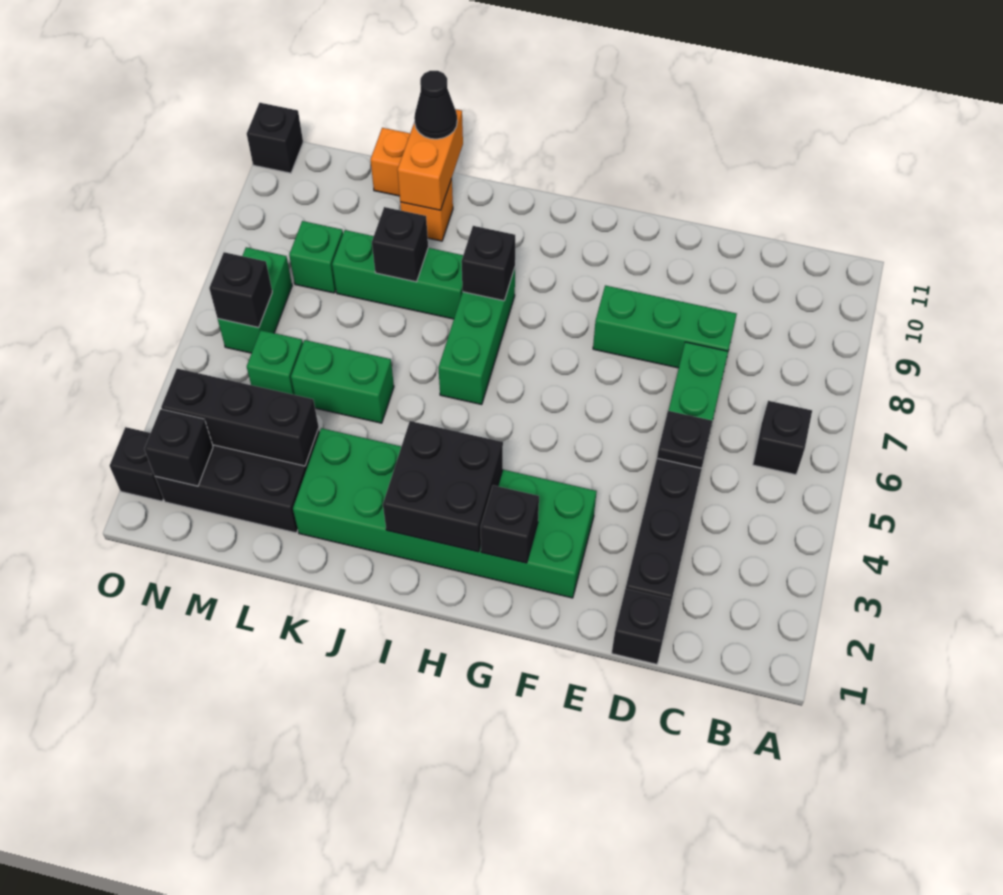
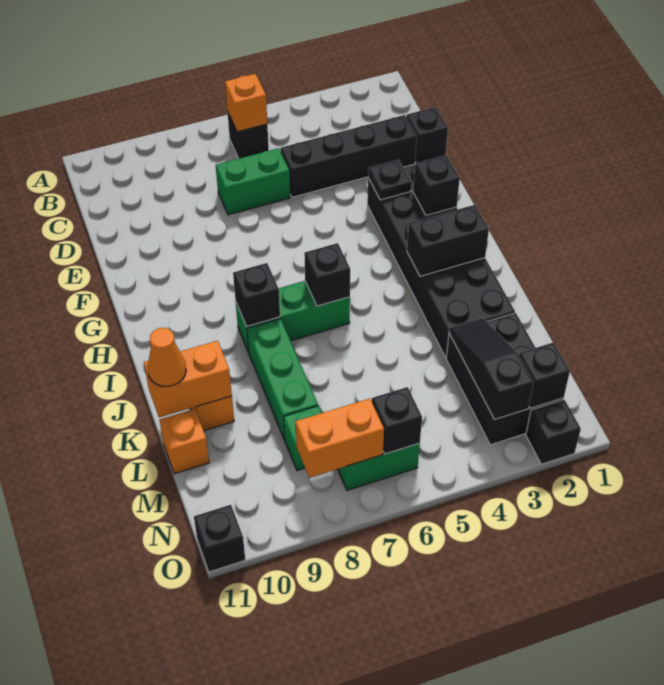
none -> orange brick B6 level 2
black plate D5 level 2 -> black plate F3 level 2
green brick D8:F8 level 1 -> none
green brick F2:K3 level 1 -> black brick F2:K3 level 1
black brick H2:I3 level 2 -> black brick I2:I3 level 2
green brick K5:L5 level 1 -> none
black brick K8 level 2 -> black brick I6 level 2
black cone K11 level 3 -> orange cone K11 level 3
black brick L3:N3 level 2 -> black slope L3:N3 level 2 top N
green brick M5 level 1 -> none
none -> orange brick N7:N8 level 2

